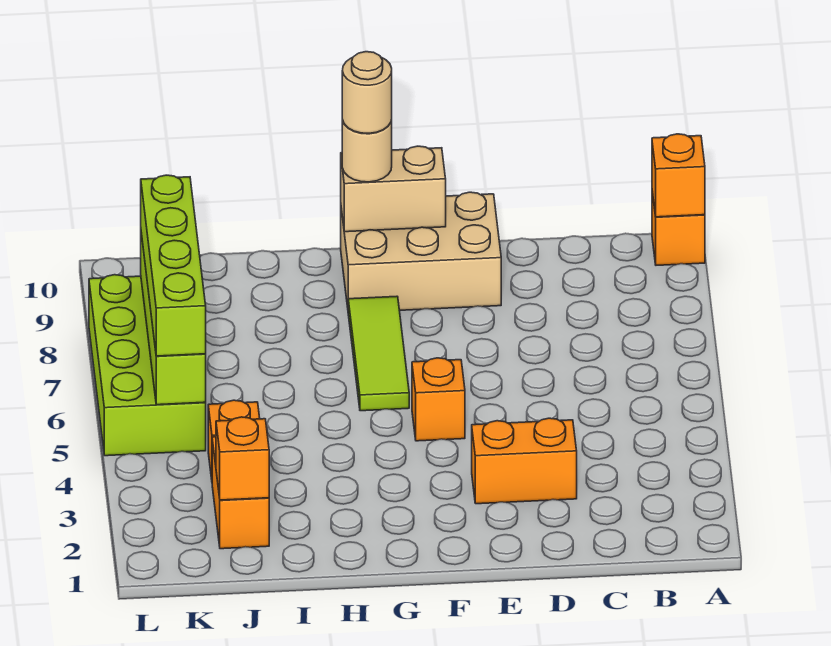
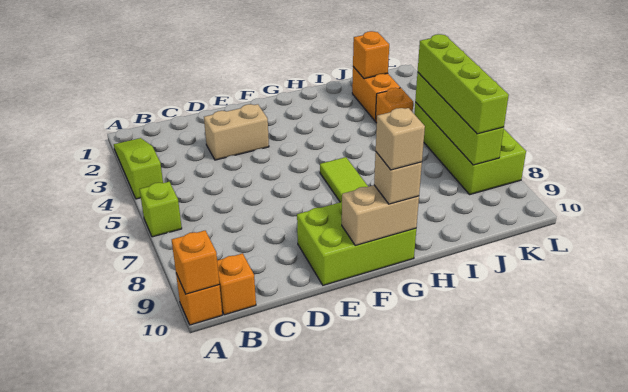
none -> lime slope A2:A4 level 1 top 4
none -> lime brick A6 level 1
orange brick D3:E3 level 1 -> tan brick D3:E3 level 1
tan brick E9:G10 level 1 -> lime brick E9:G10 level 1
orange brick F5 level 1 -> orange brick B10 level 1
tan round brick G10 level 3 -> tan brick G10 level 3
tan round brick G10 level 4 -> tan brick G10 level 4

